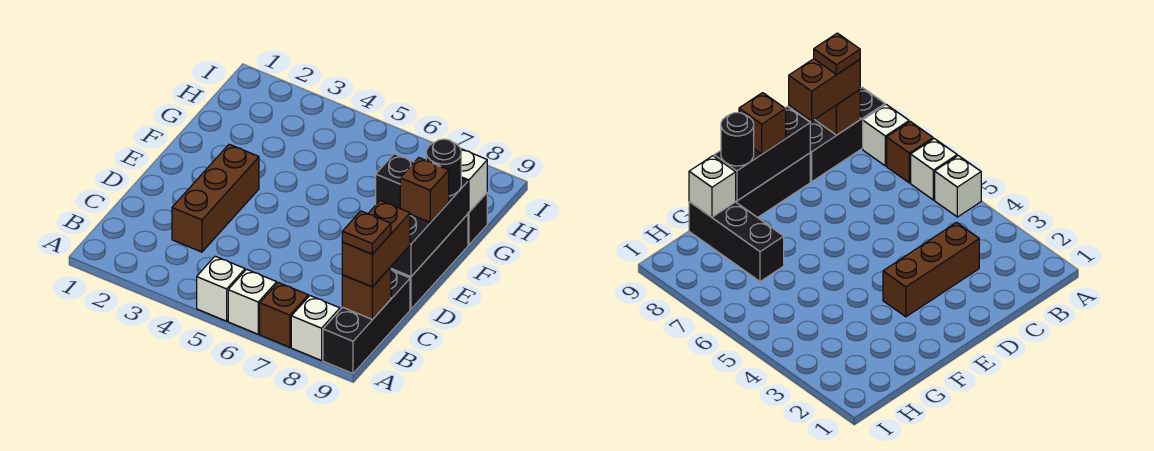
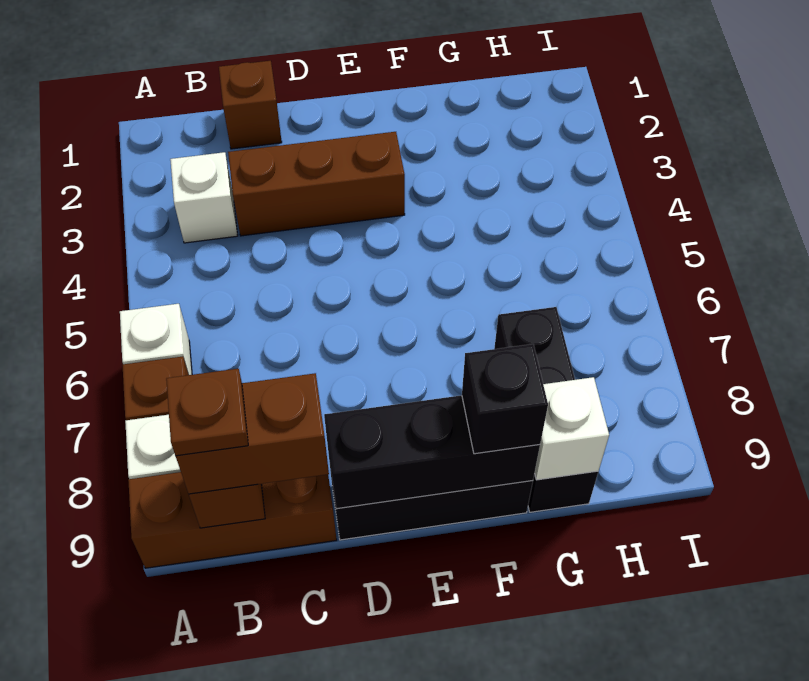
white brick A5 level 1 -> white brick B3 level 1
black brick A9:C9 level 1 -> brown brick A9:C9 level 1
brown brick E9 level 3 -> brown brick C1 level 1
black round brick F9 level 3 -> black brick F9 level 3

